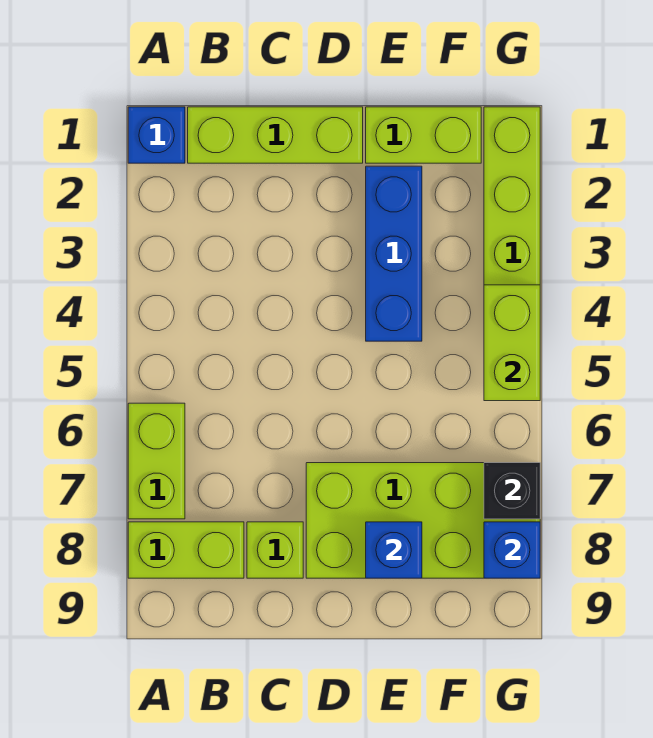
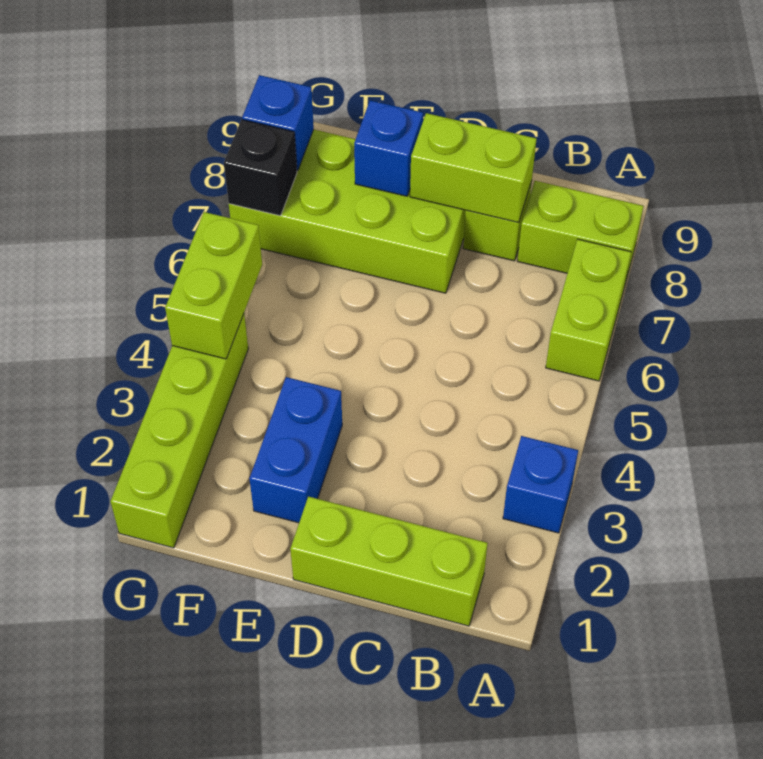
blue brick A1 level 1 -> blue brick A3 level 1
lime brick E1:F1 level 1 -> lime brick C8:D8 level 2
blue brick E2:E4 level 1 -> blue brick E2:E3 level 1

